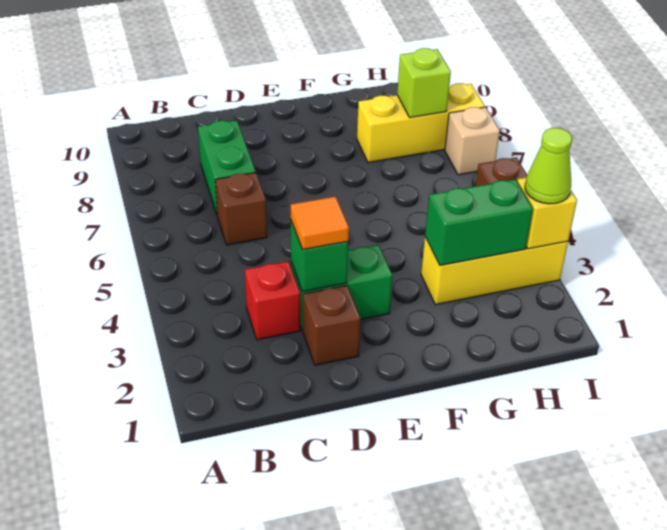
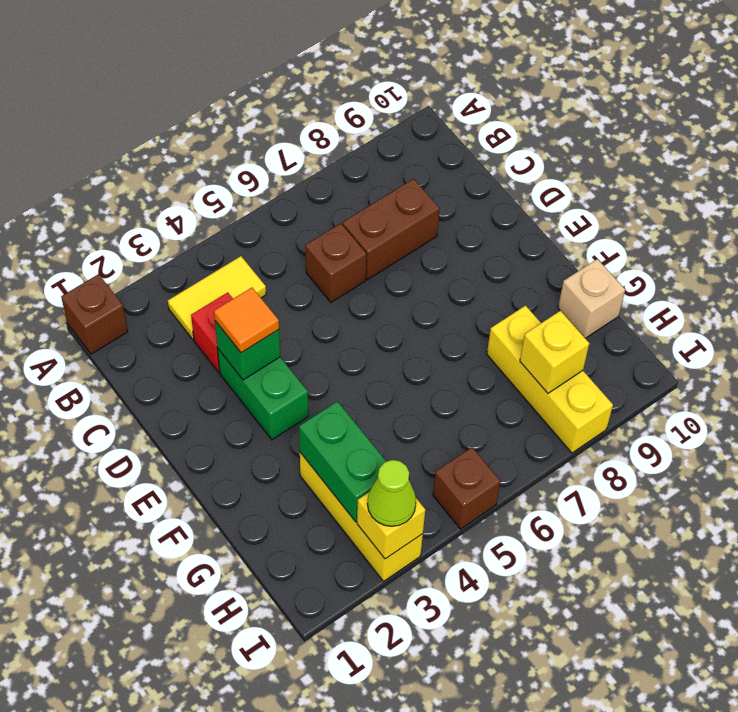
none -> yellow tile B3:B4 level 1
green brick C7:C8 level 1 -> brown brick C7:C8 level 1
brown brick D2 level 1 -> brown brick A1 level 1
lime brick H8 level 2 -> yellow brick H8 level 2
tan brick I7 level 1 -> tan brick G10 level 1

